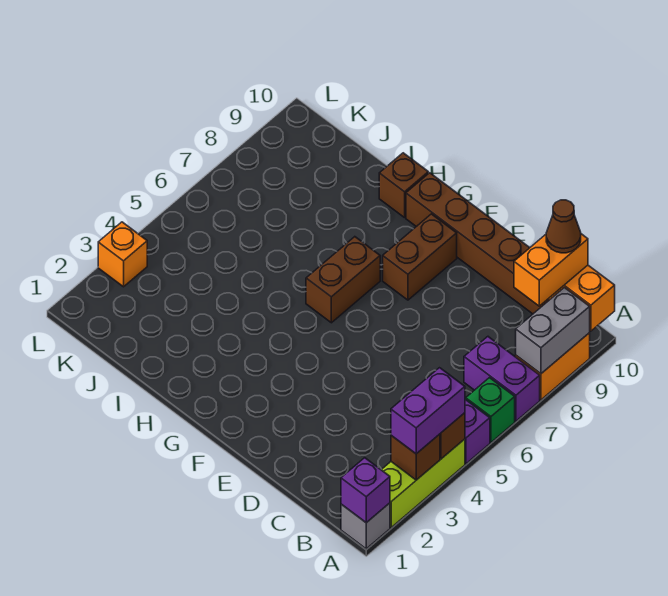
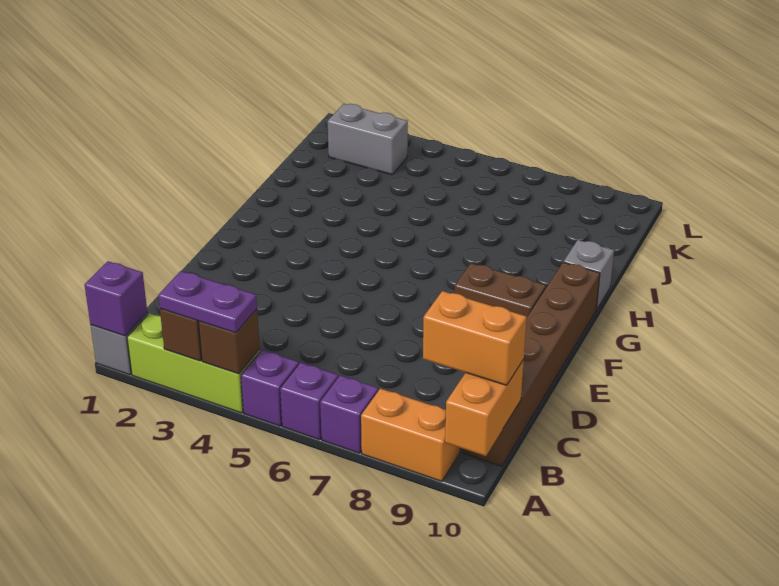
purple brick A3:A4 level 3 -> purple plate A3:A4 level 3
green brick A6 level 1 -> purple brick A6 level 1
purple brick A7:B7 level 1 -> purple brick A7 level 1
grey brick A8:A9 level 2 -> grey brick K2:K3 level 1
brown cone B10 level 4 -> none
brown brick G6:G7 level 1 -> none
brown brick H10 level 1 -> grey brick H10 level 1
orange brick L3 level 1 -> none

